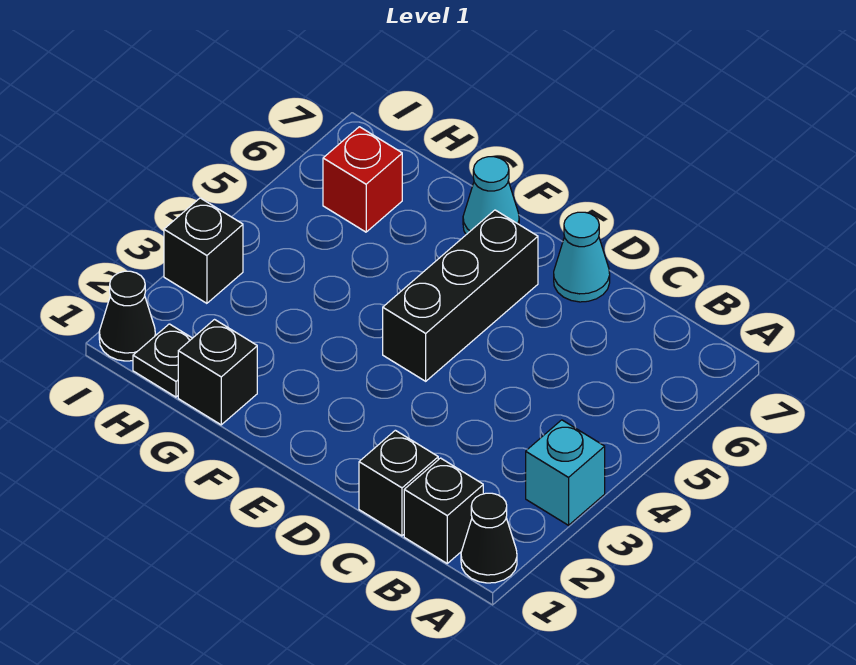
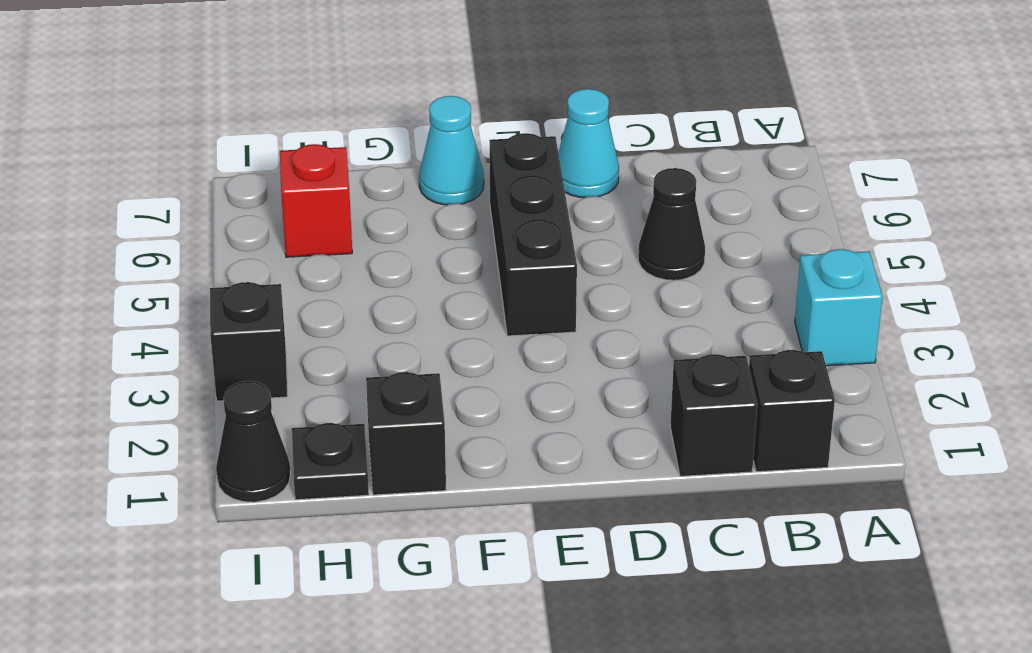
black cone A1 level 1 -> black cone C5 level 1

